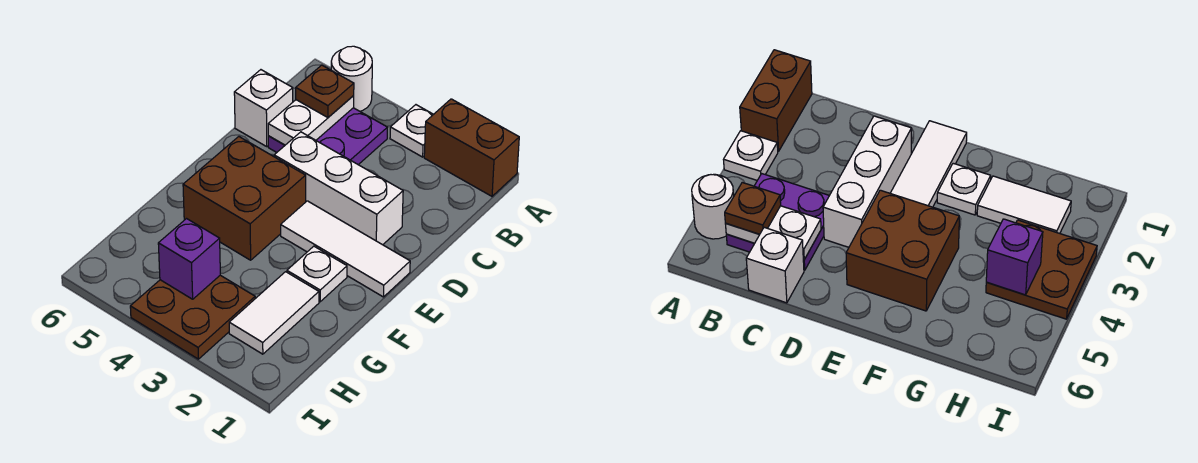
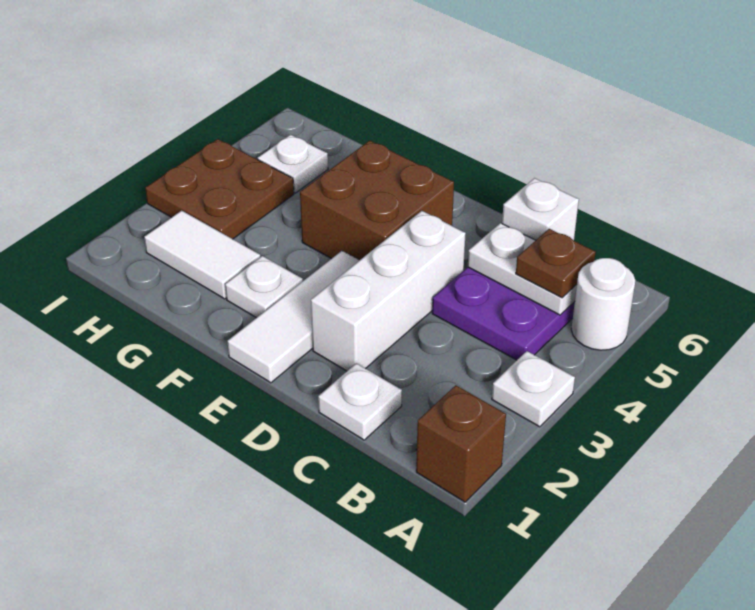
brown brick A1:A2 level 1 -> brown brick A1 level 1
none -> white plate C1 level 1
purple brick H4 level 2 -> none
none -> white plate H5 level 1

